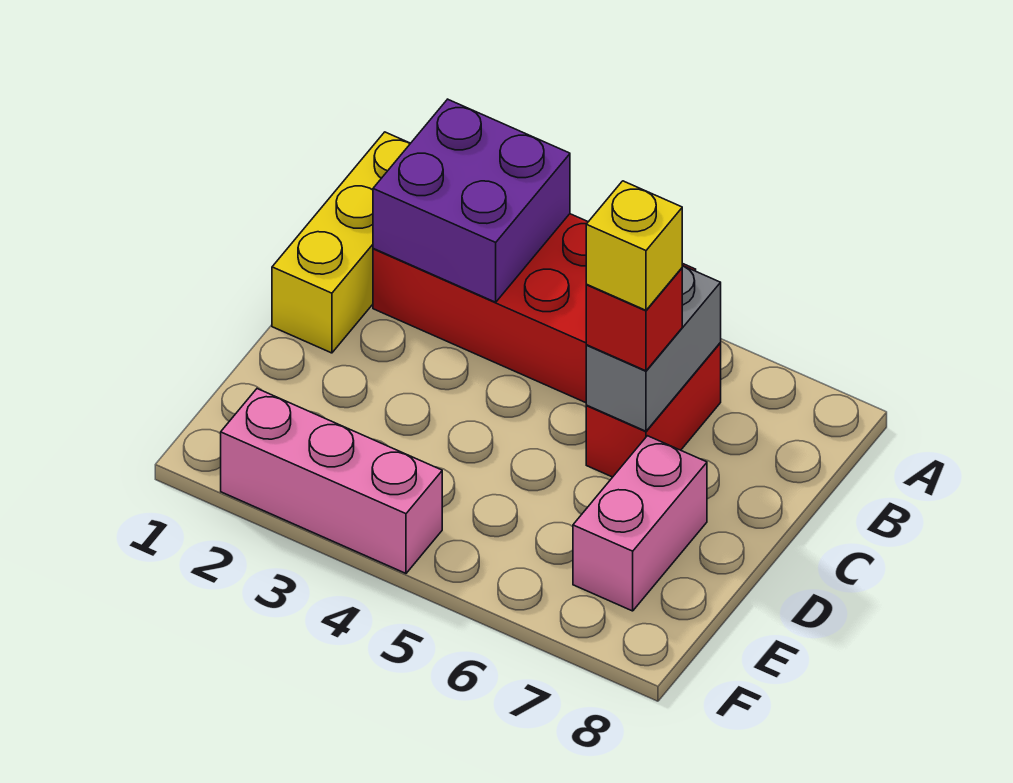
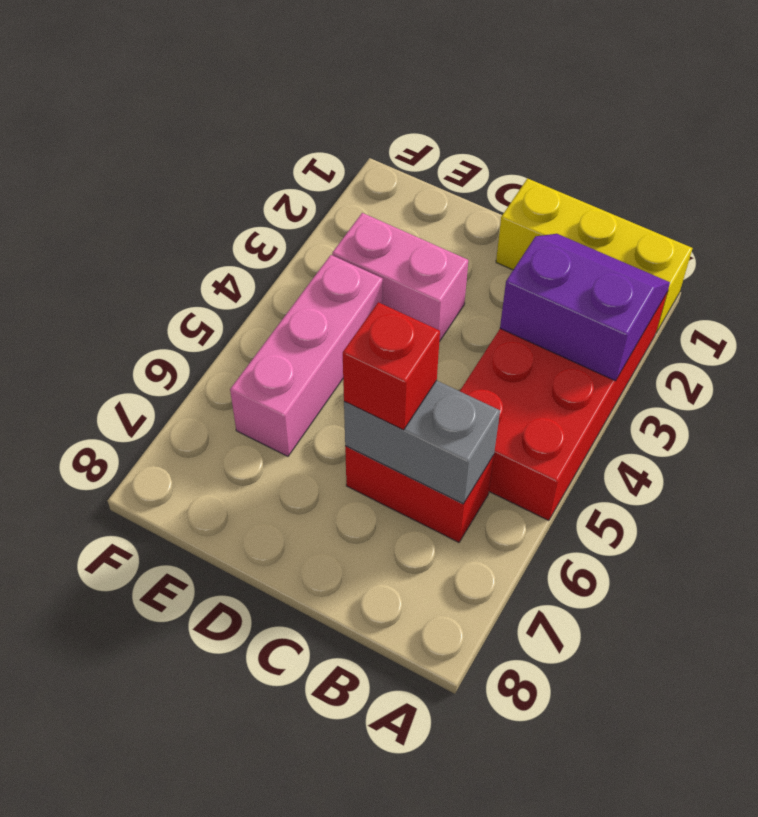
purple brick A2:B3 level 2 -> purple slope A2:B3 level 2 top 3
yellow brick C6 level 4 -> none
pink brick D7:E7 level 1 -> pink brick D3:E3 level 1
pink brick F2:F4 level 1 -> pink brick E4:E6 level 1

